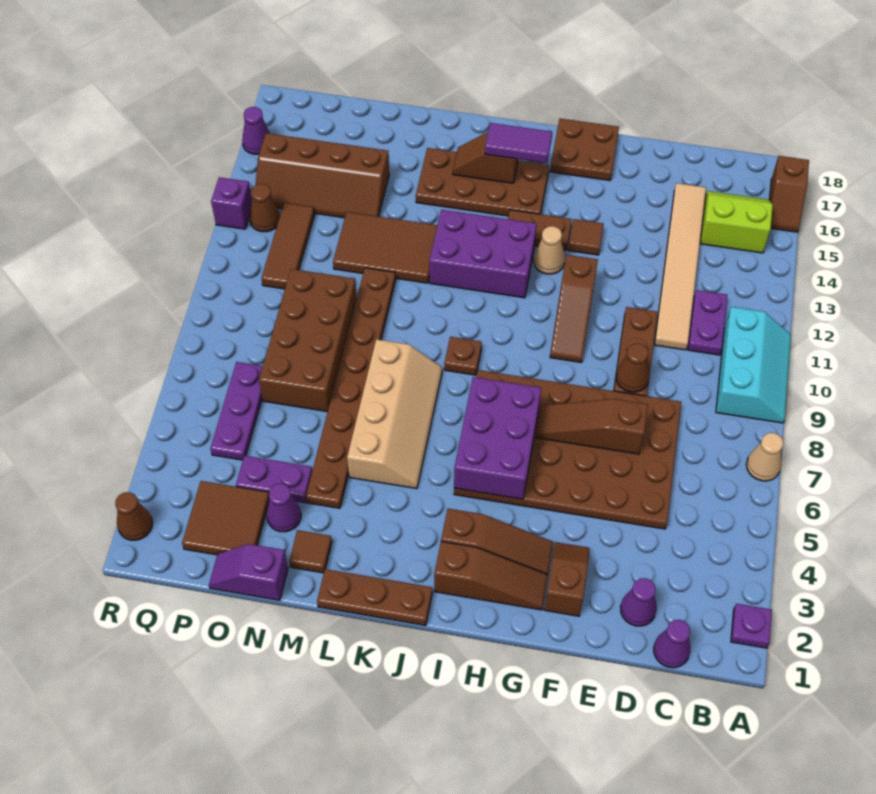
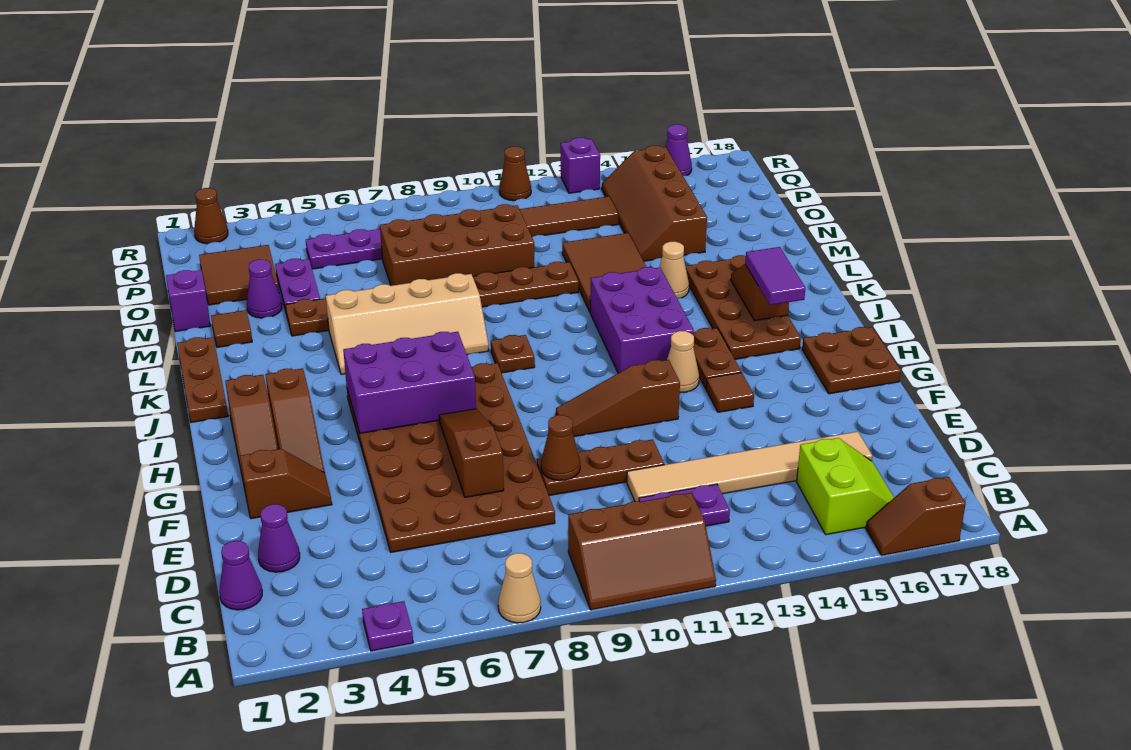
purple plate A2 level 1 -> purple plate A4 level 1
cyan slope A9:B11 level 1 top B -> brown slope A9:B11 level 1 top B
none -> tan cone L14 level 1
brown cone Q13 level 1 -> brown cone R11 level 1

